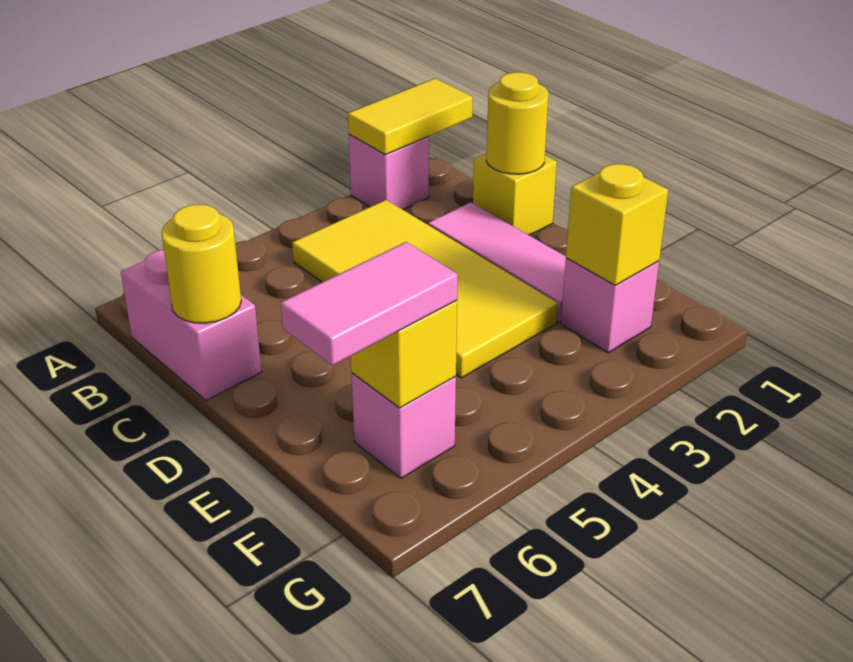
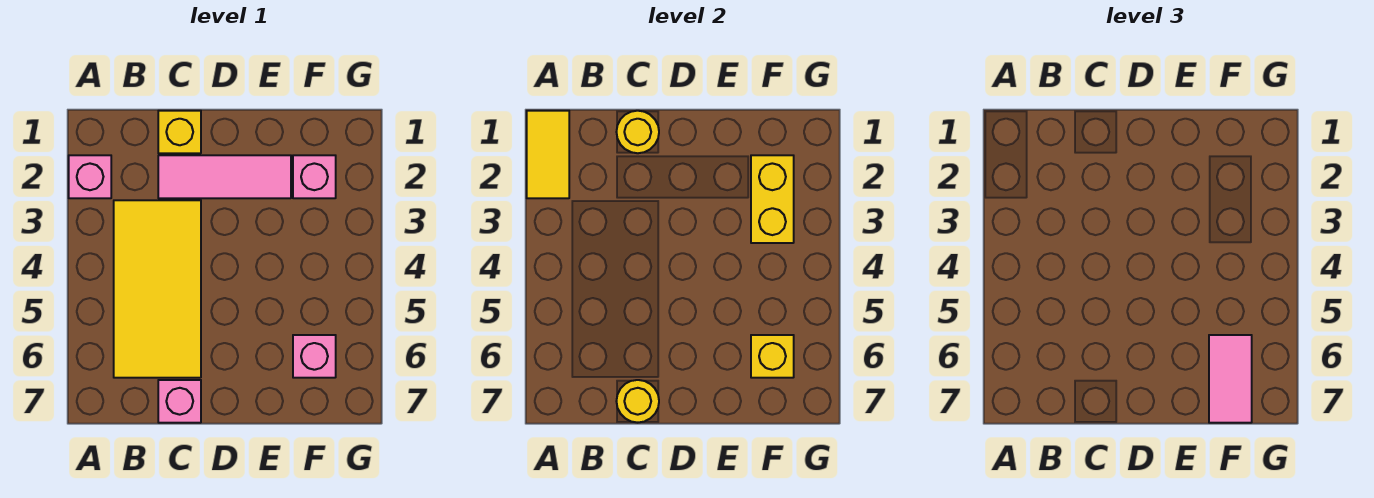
yellow tile B3:E4 level 1 -> yellow tile B3:C6 level 1
pink brick B7:C7 level 1 -> pink brick C7 level 1
yellow brick F2 level 2 -> yellow brick F2:F3 level 2

